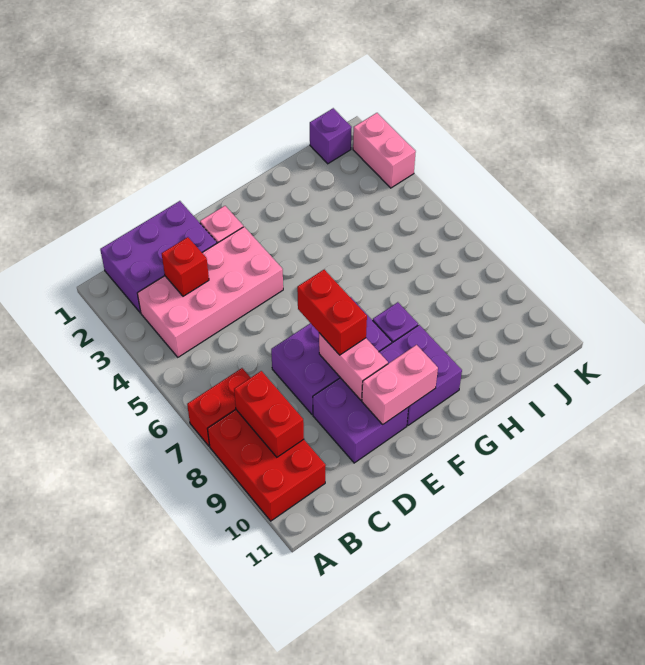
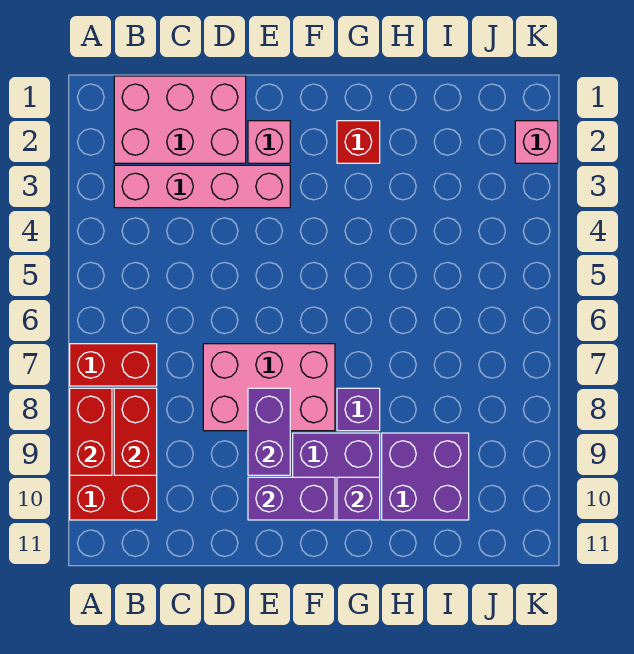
purple brick B1:D2 level 1 -> pink brick B1:D2 level 1
pink brick B3:E4 level 1 -> pink brick B3:E3 level 1
red brick C3 level 2 -> red brick G2 level 1
purple brick D7:F8 level 1 -> pink brick D7:F8 level 1
purple brick D9:E10 level 1 -> purple brick H9:I10 level 1
red brick E7:E8 level 3 -> red brick A8:A9 level 2
pink brick E8:E9 level 2 -> purple brick E8:E9 level 2
pink brick E10:F10 level 2 -> purple brick E10:F10 level 2
purple brick J1 level 1 -> purple brick G10 level 2
pink brick K2:K3 level 1 -> pink brick K2 level 1

